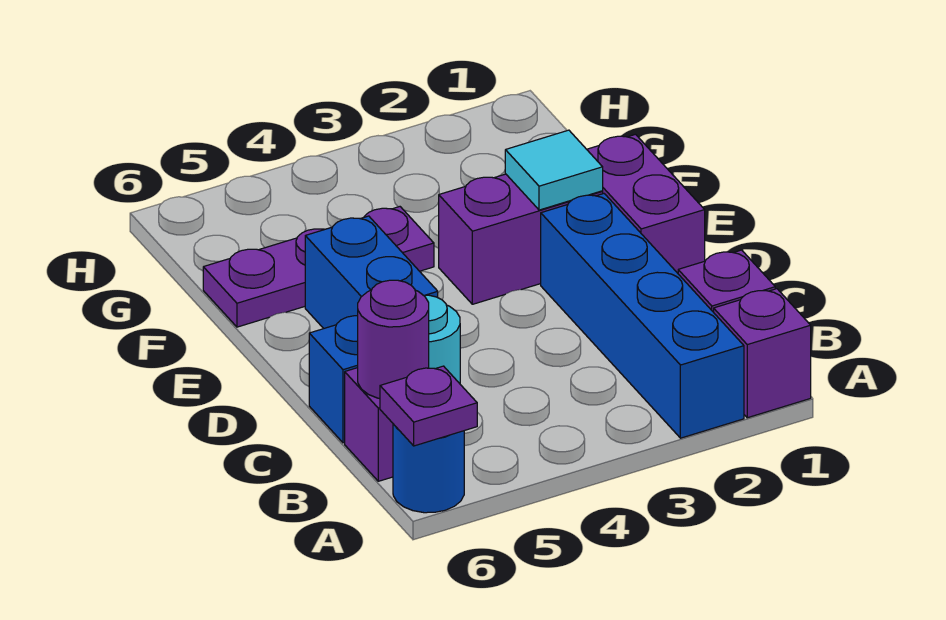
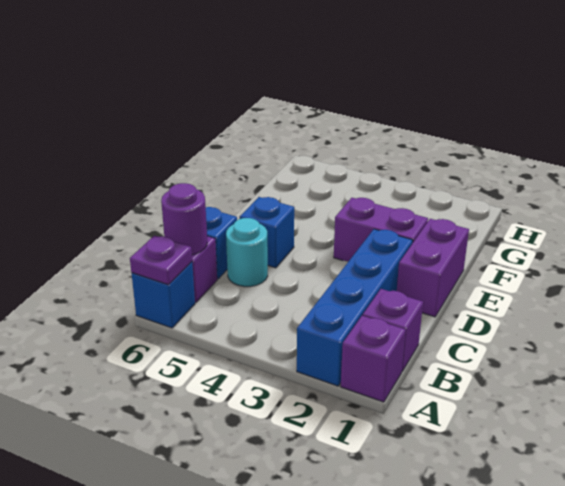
blue round brick A6 level 1 -> blue brick A6 level 1
blue brick D5:E5 level 1 -> blue brick D5 level 1
cyan tile E2 level 2 -> none
purple plate F4:F6 level 1 -> none

